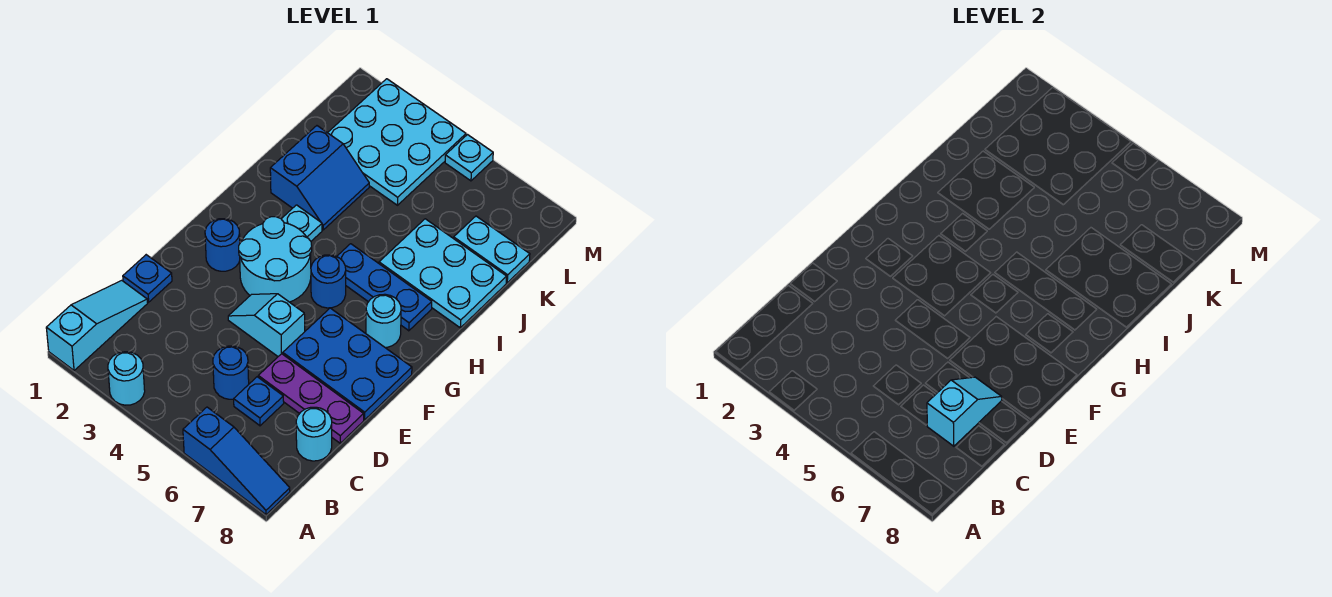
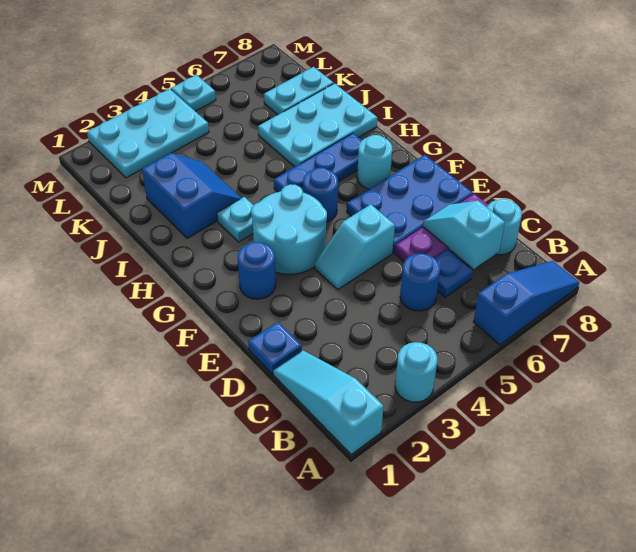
cyan plate K2:M4 level 1 -> cyan plate L2:M4 level 1

